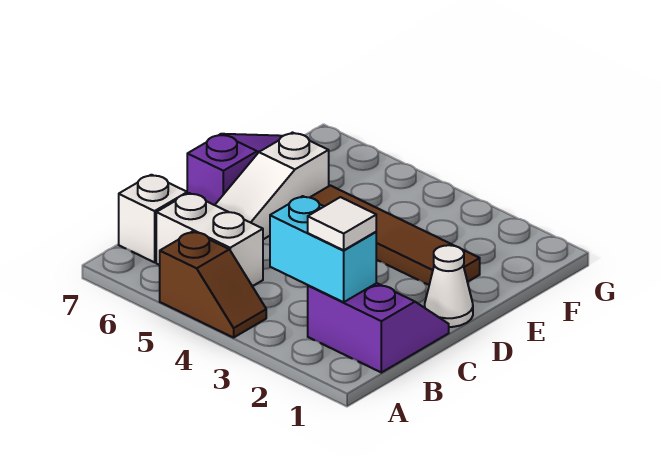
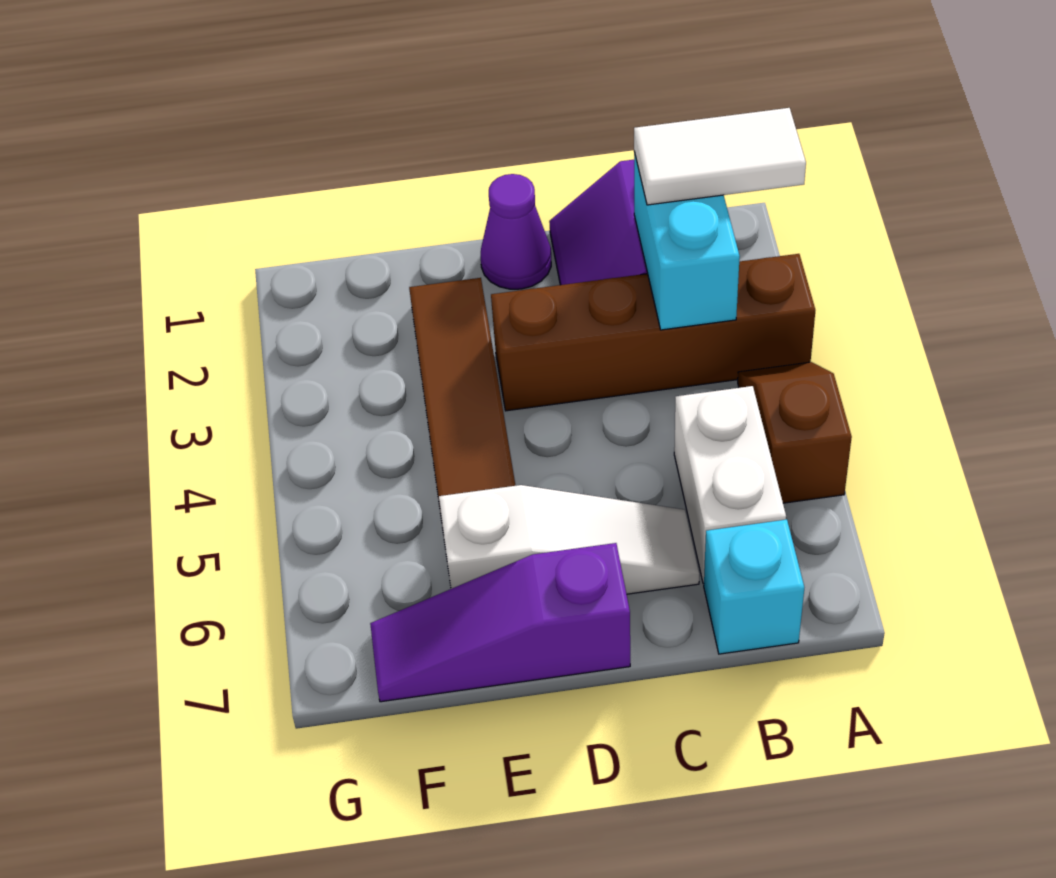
none -> brown brick A3:D3 level 1
white tile B2 level 3 -> white tile A2:B2 level 3
white brick B7 level 1 -> cyan brick B7 level 1
white cone D1 level 1 -> purple cone D1 level 1

